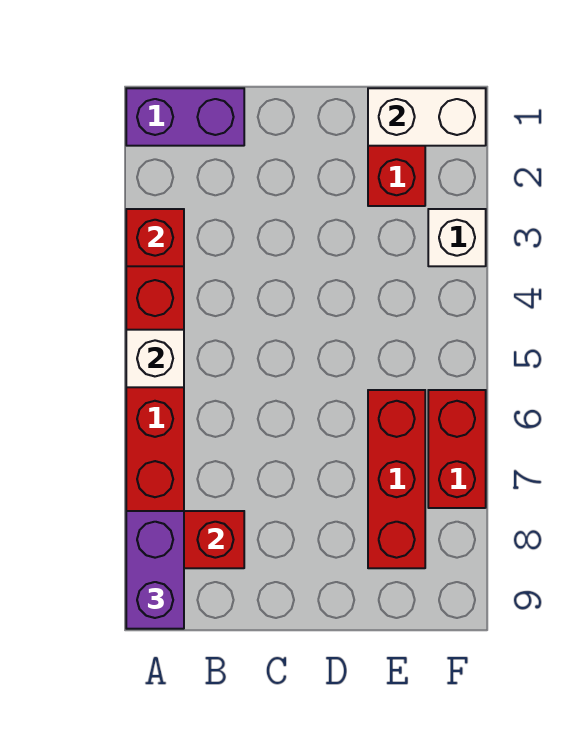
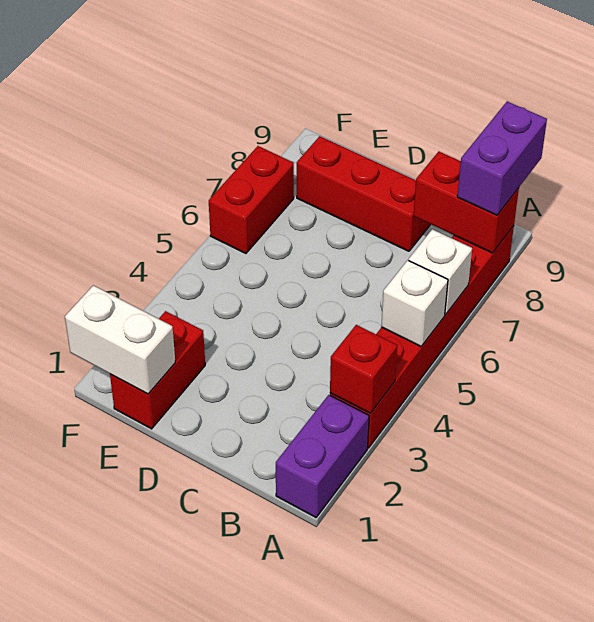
purple brick A1:B1 level 1 -> purple brick A1:A2 level 1
red brick E6:E8 level 1 -> red brick C8:E8 level 1
white brick F3 level 1 -> white brick A6 level 2

